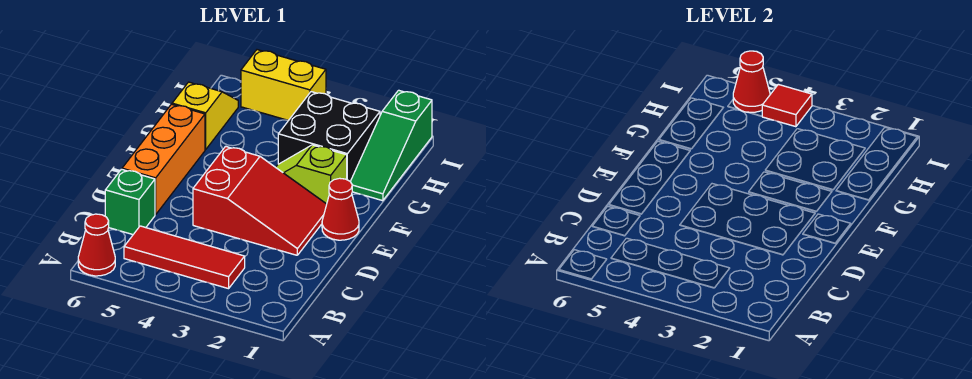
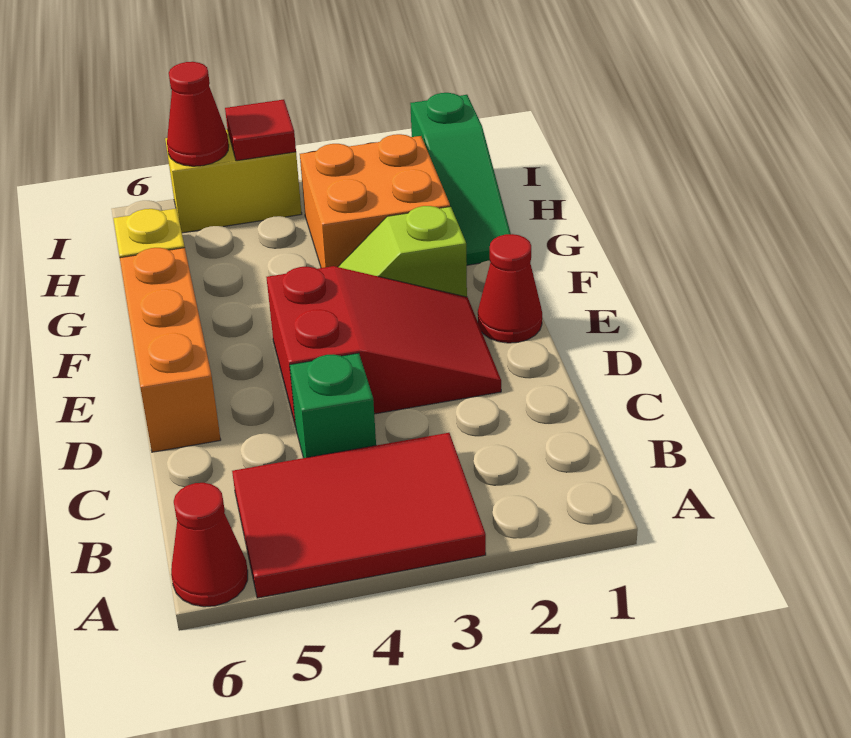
red tile B3:B5 level 1 -> red tile A3:B5 level 1
green brick C6 level 1 -> green brick C4 level 1
black brick G2:H3 level 1 -> orange brick G2:H3 level 1

